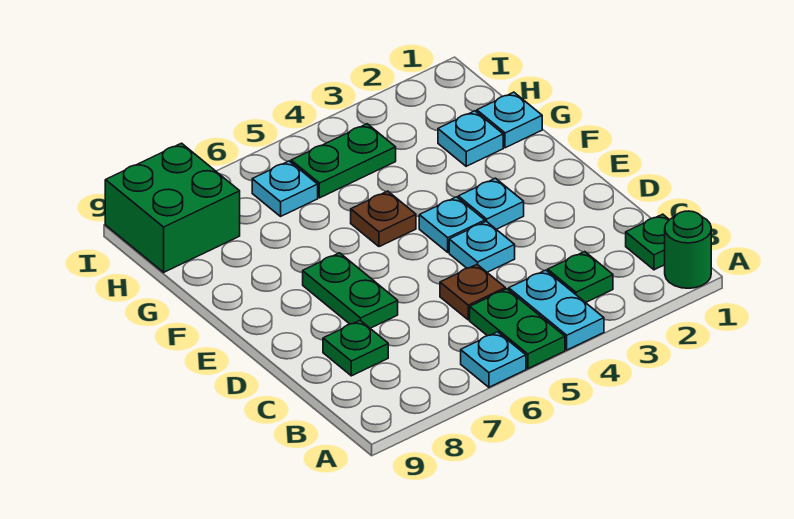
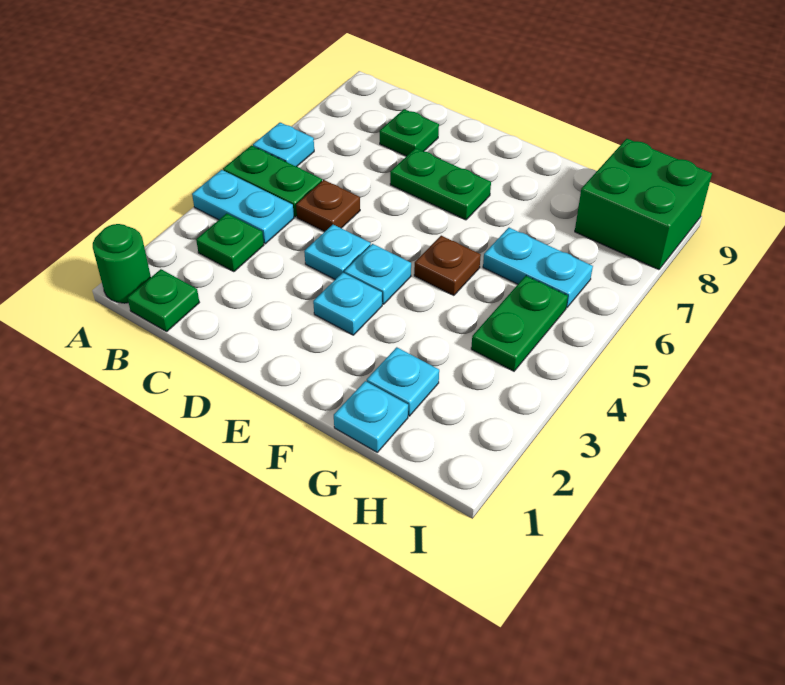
cyan plate H6 level 1 -> cyan plate G6:H6 level 1

